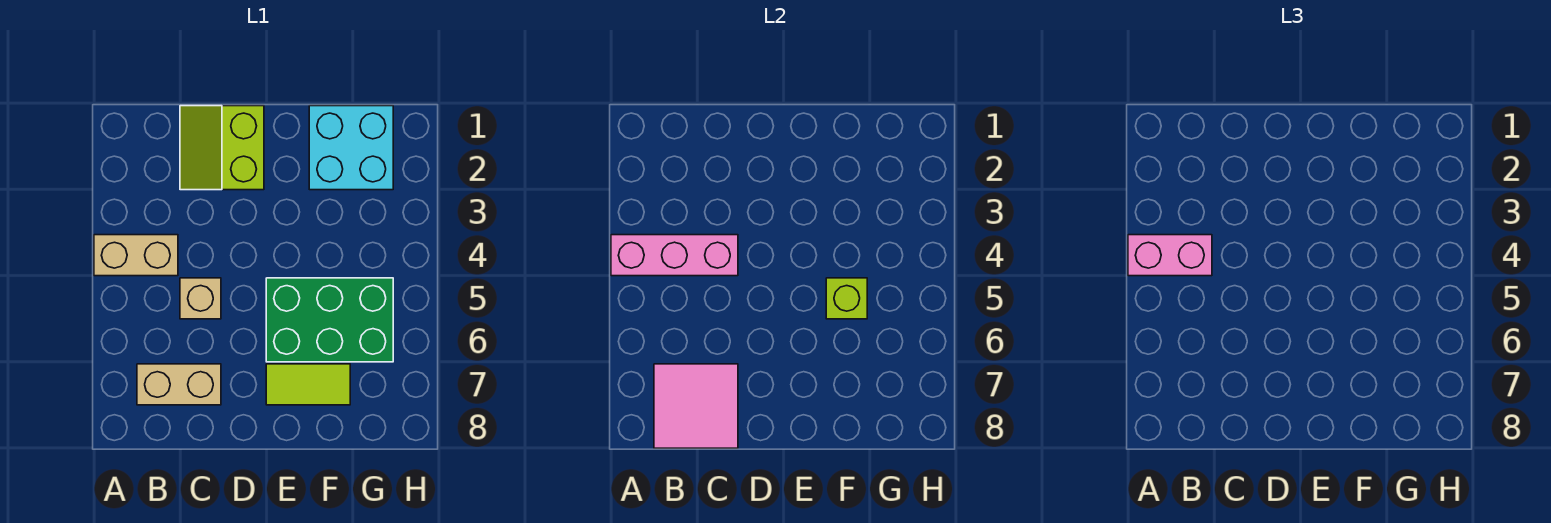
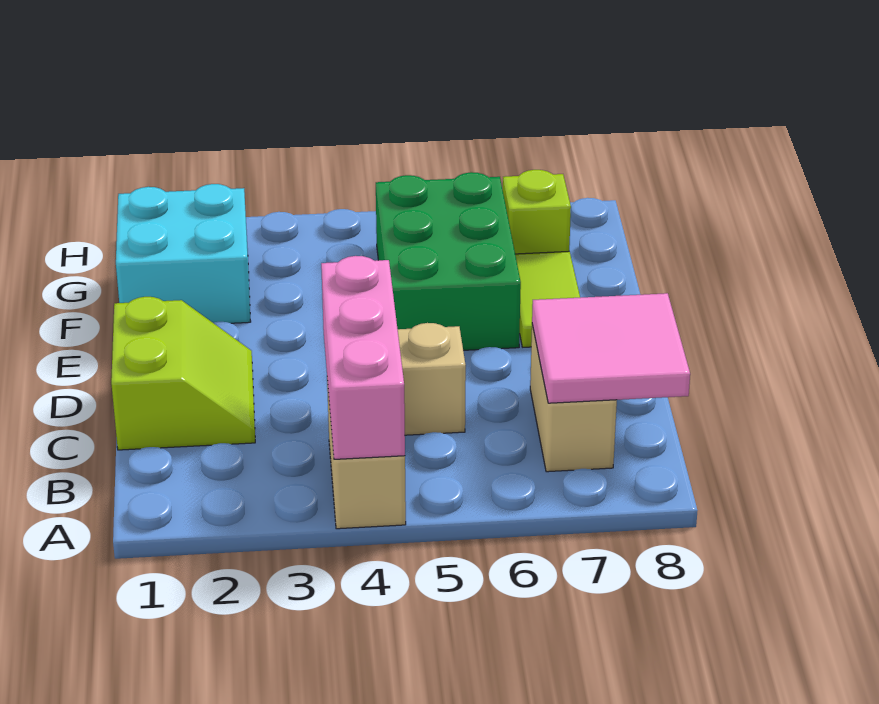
pink brick A4:B4 level 3 -> none
lime slope C1:D2 level 1 top D -> lime slope C1:D2 level 1 top 1
lime brick F5 level 2 -> lime brick G7 level 1

